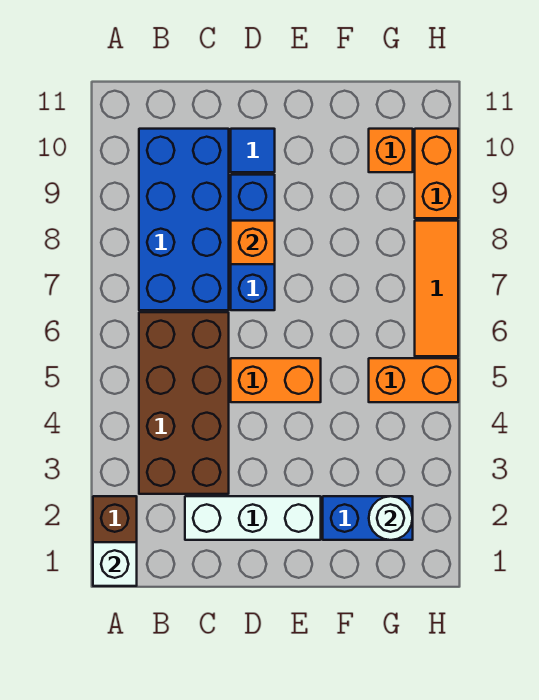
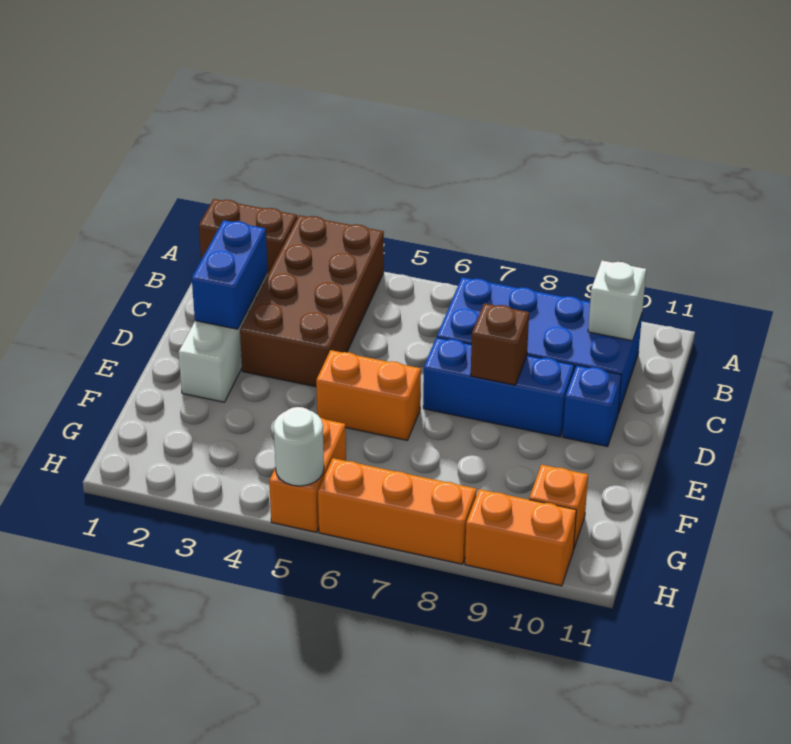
white brick A1 level 2 -> white brick B10 level 2
brown brick B3:C6 level 1 -> brown brick A3:D4 level 1
orange brick D5:E5 level 1 -> orange brick E5:E6 level 1
orange brick D8 level 2 -> brown brick D8 level 2
blue tile D10 level 1 -> blue brick D10 level 1
blue brick F2:G2 level 1 -> blue brick C2:D2 level 2
white round brick G2 level 2 -> white round brick H5 level 2
orange tile H6:H8 level 1 -> orange brick H6:H8 level 1

